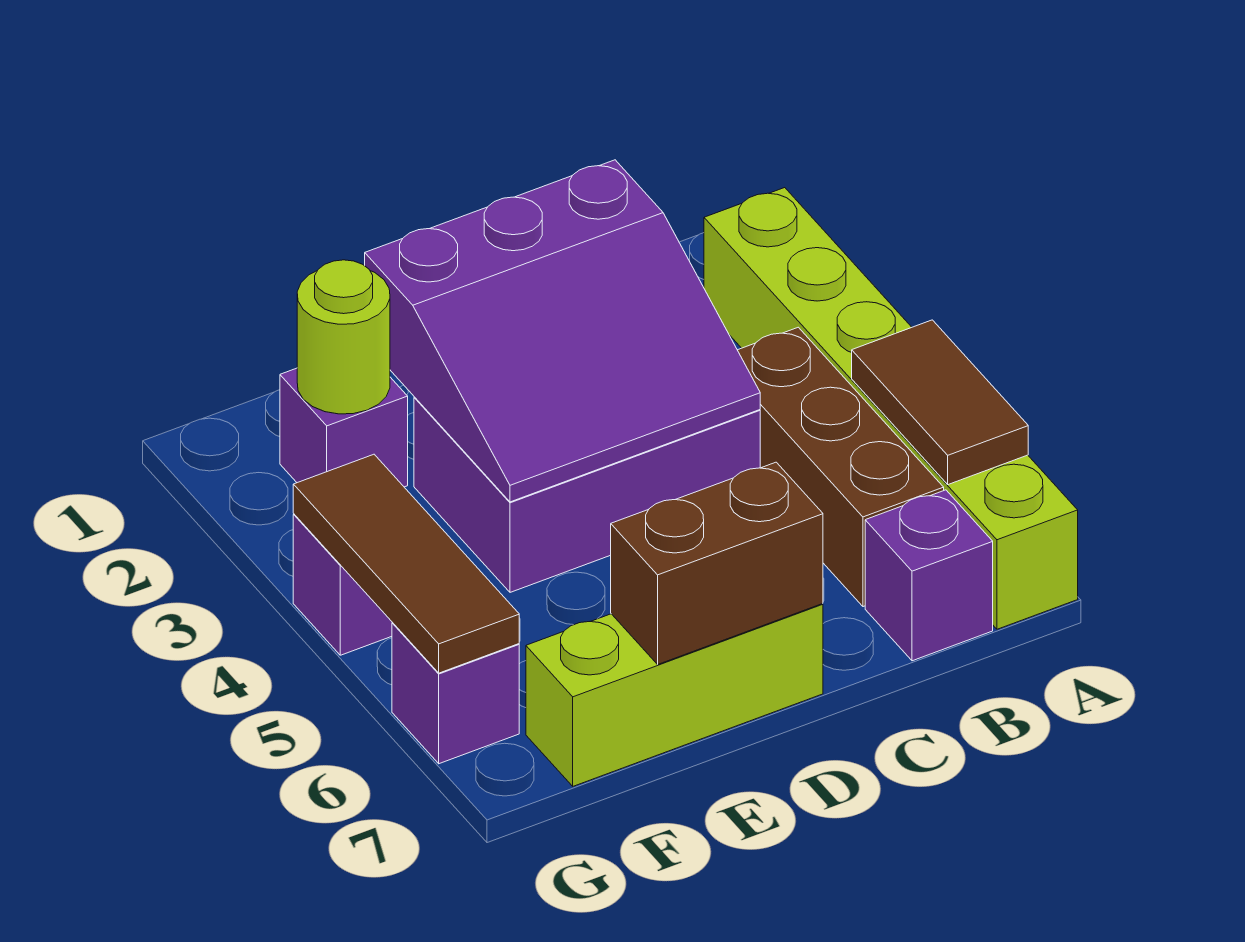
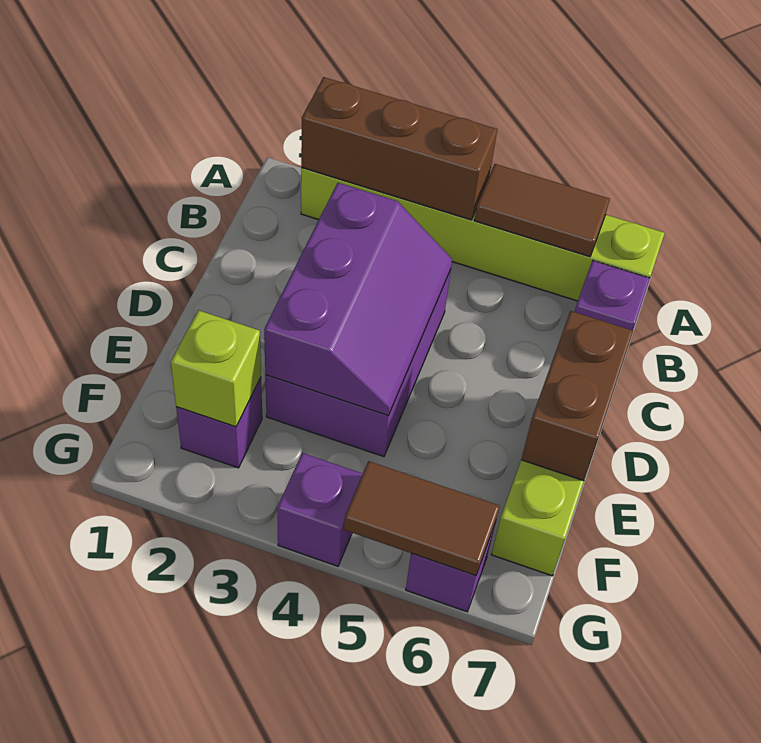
brown brick B4:B6 level 1 -> brown brick A2:A4 level 2
purple slope C2:E4 level 2 top 2 -> purple slope C3:E4 level 2 top 3
lime round brick F2 level 2 -> lime brick F2 level 2
brown tile G4:G6 level 2 -> brown tile G5:G6 level 2

